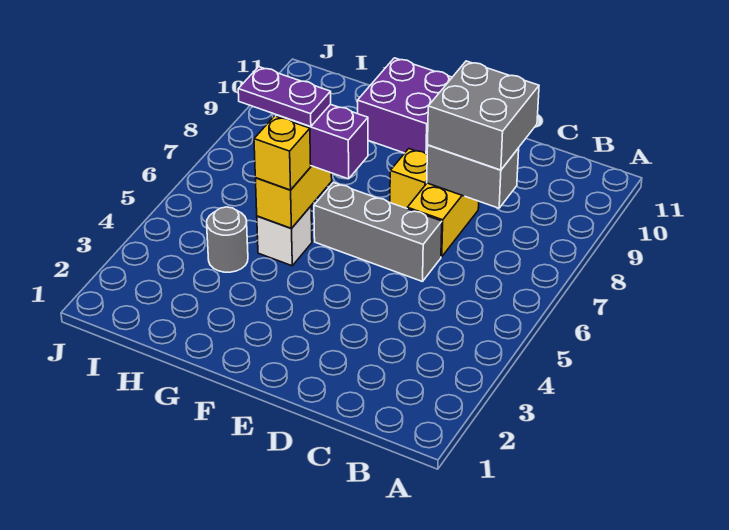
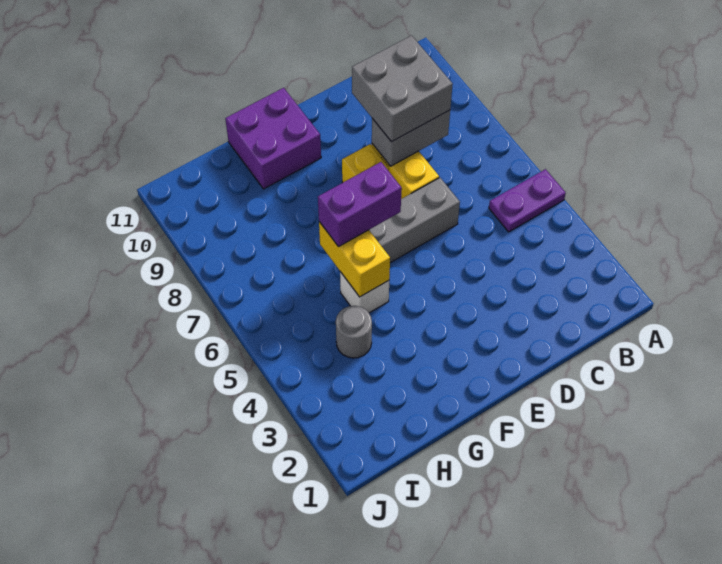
yellow brick G5 level 3 -> none
purple plate G6:H6 level 4 -> purple plate A5:B5 level 1

